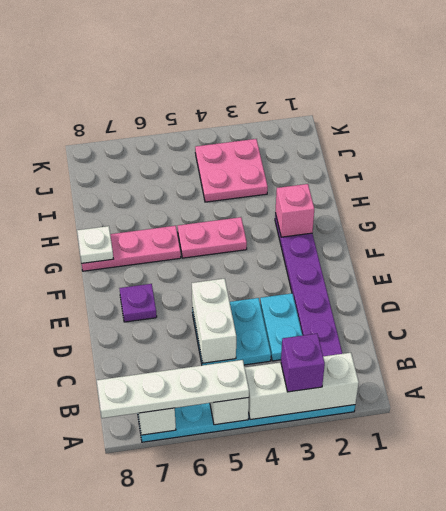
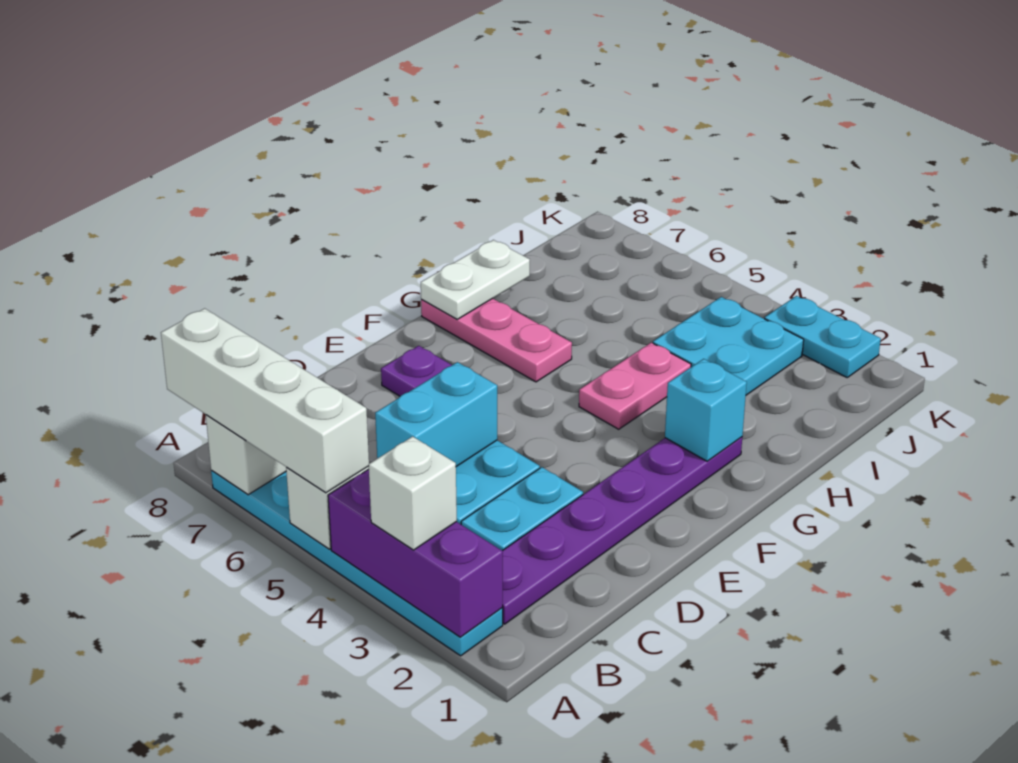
white brick A2:A4 level 2 -> purple brick A2:A4 level 2
purple brick A3 level 3 -> white brick A3 level 3
white plate A5:A8 level 3 -> white brick A5:A8 level 3
white brick C5:D5 level 2 -> cyan brick C5:D5 level 2
pink brick G2 level 2 -> cyan brick G2 level 2
pink plate G4:G5 level 1 -> pink plate G4:H4 level 1
white plate G8 level 2 -> white plate G8:H8 level 2
pink plate I3:J4 level 1 -> cyan plate I3:J4 level 1
none -> cyan plate K2:K3 level 1

